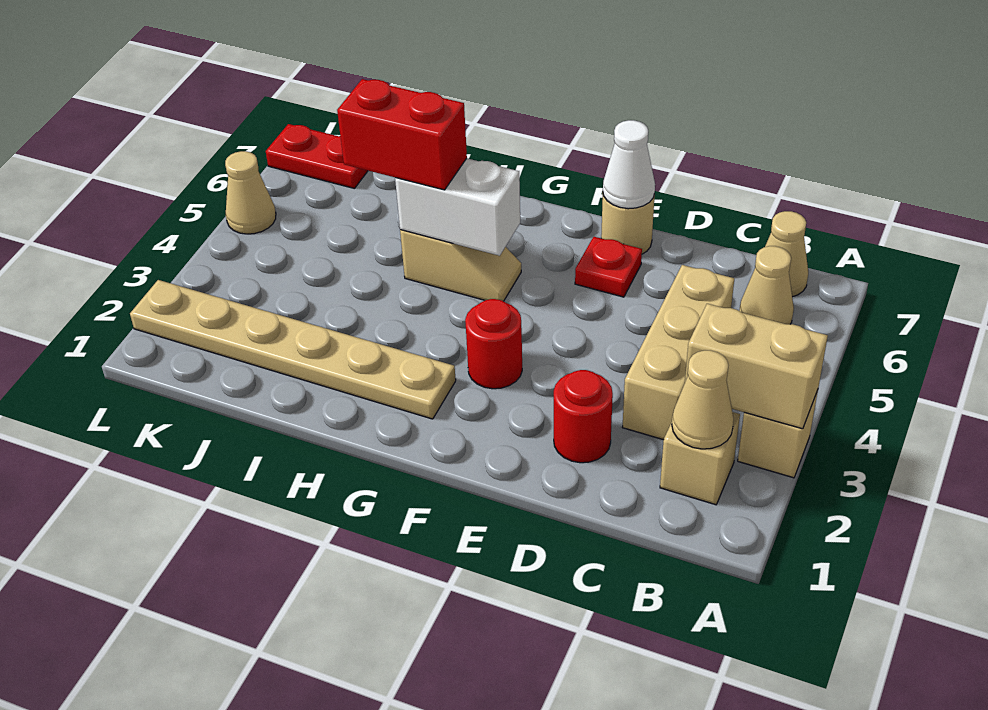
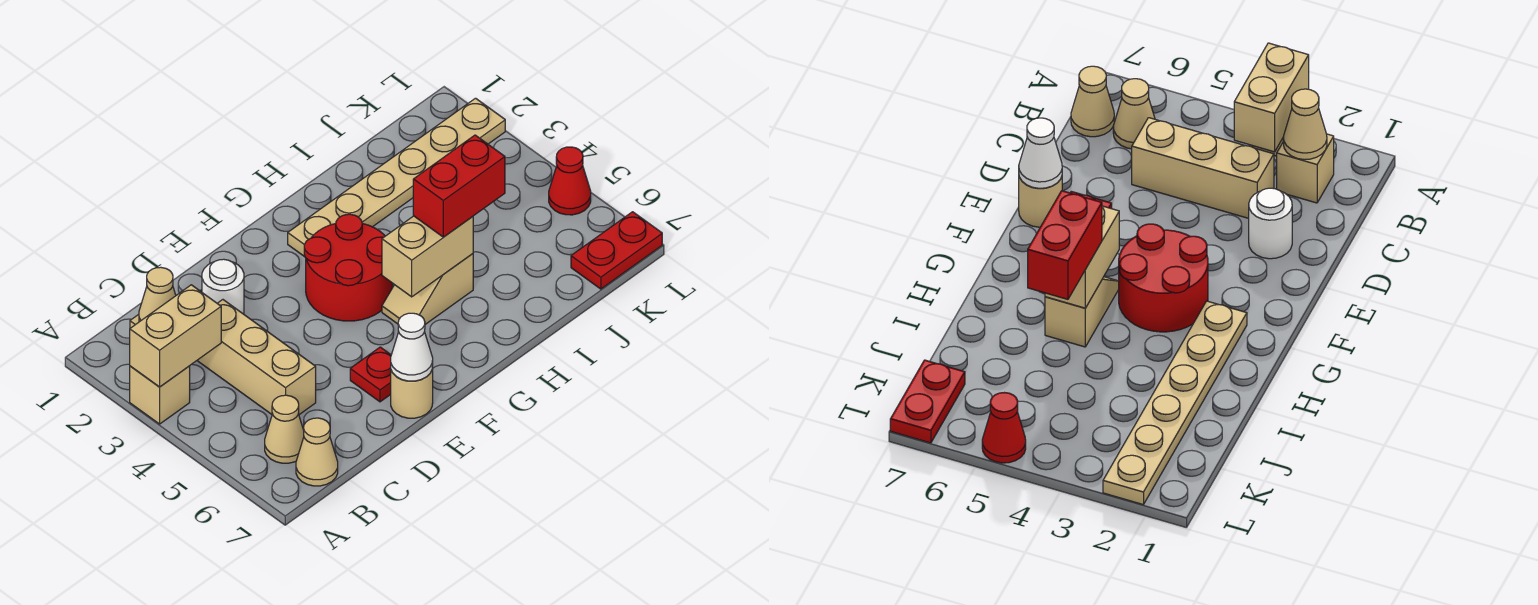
red round brick D2 level 1 -> white round brick D2 level 1
red round brick F3 level 1 -> red round brick F3:G4 level 1
white brick G5:H5 level 2 -> tan brick G5:H5 level 2
tan cone L5 level 1 -> red cone L5 level 1

